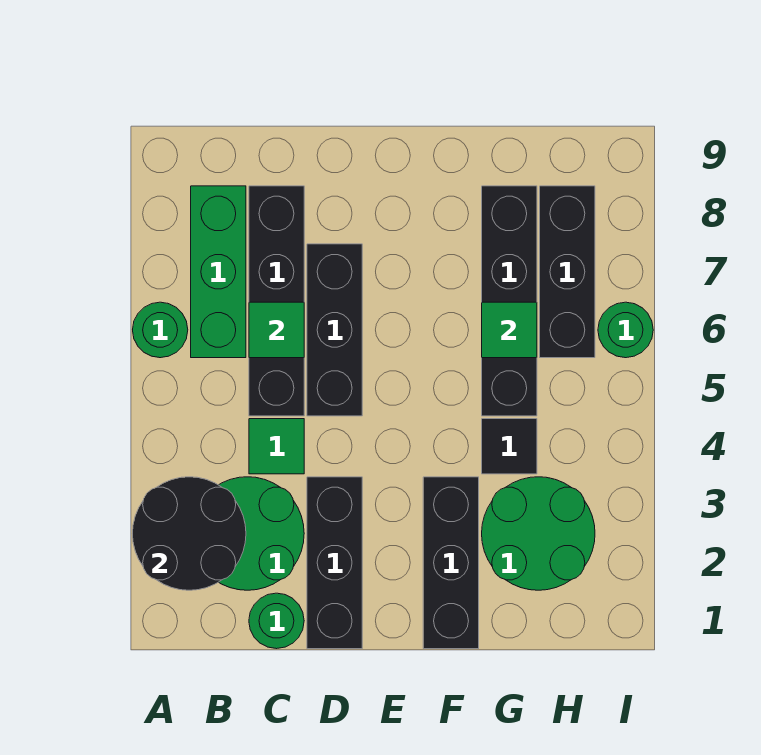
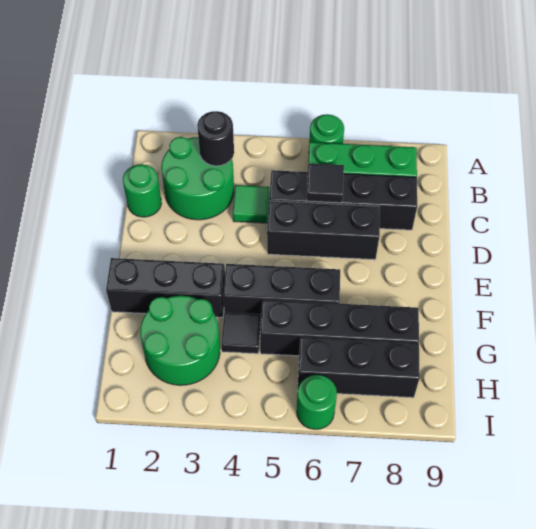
black round brick A2:B3 level 2 -> black round brick B3 level 2
green tile C6 level 2 -> black tile C6 level 2
black brick D1:D3 level 1 -> black brick F4:F6 level 1
green tile G6 level 2 -> none

